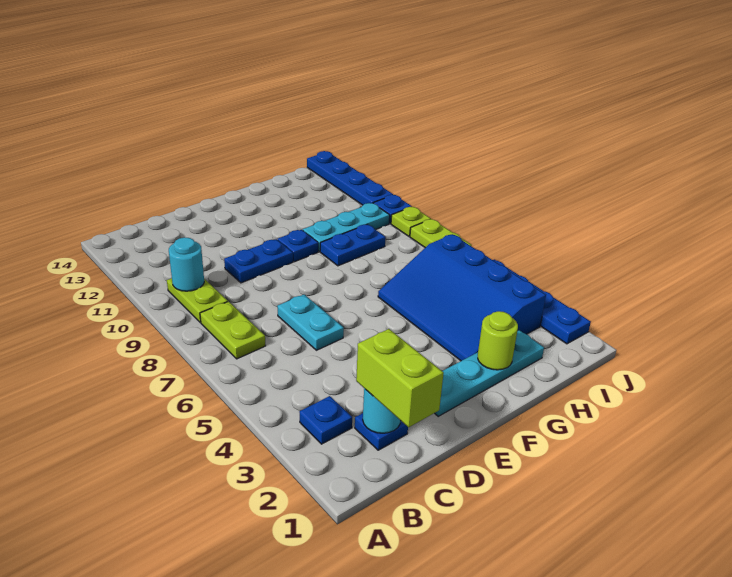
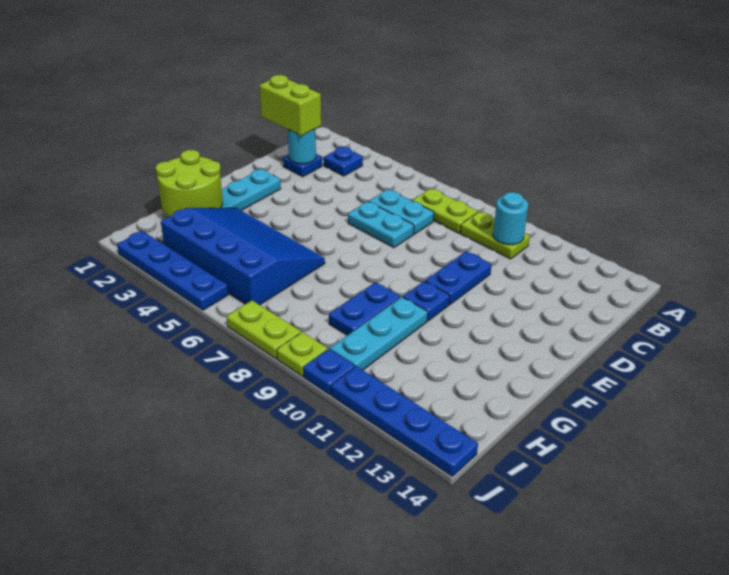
none -> cyan plate C6:C7 level 1
lime round brick G2 level 2 -> lime round brick G1:H2 level 2

